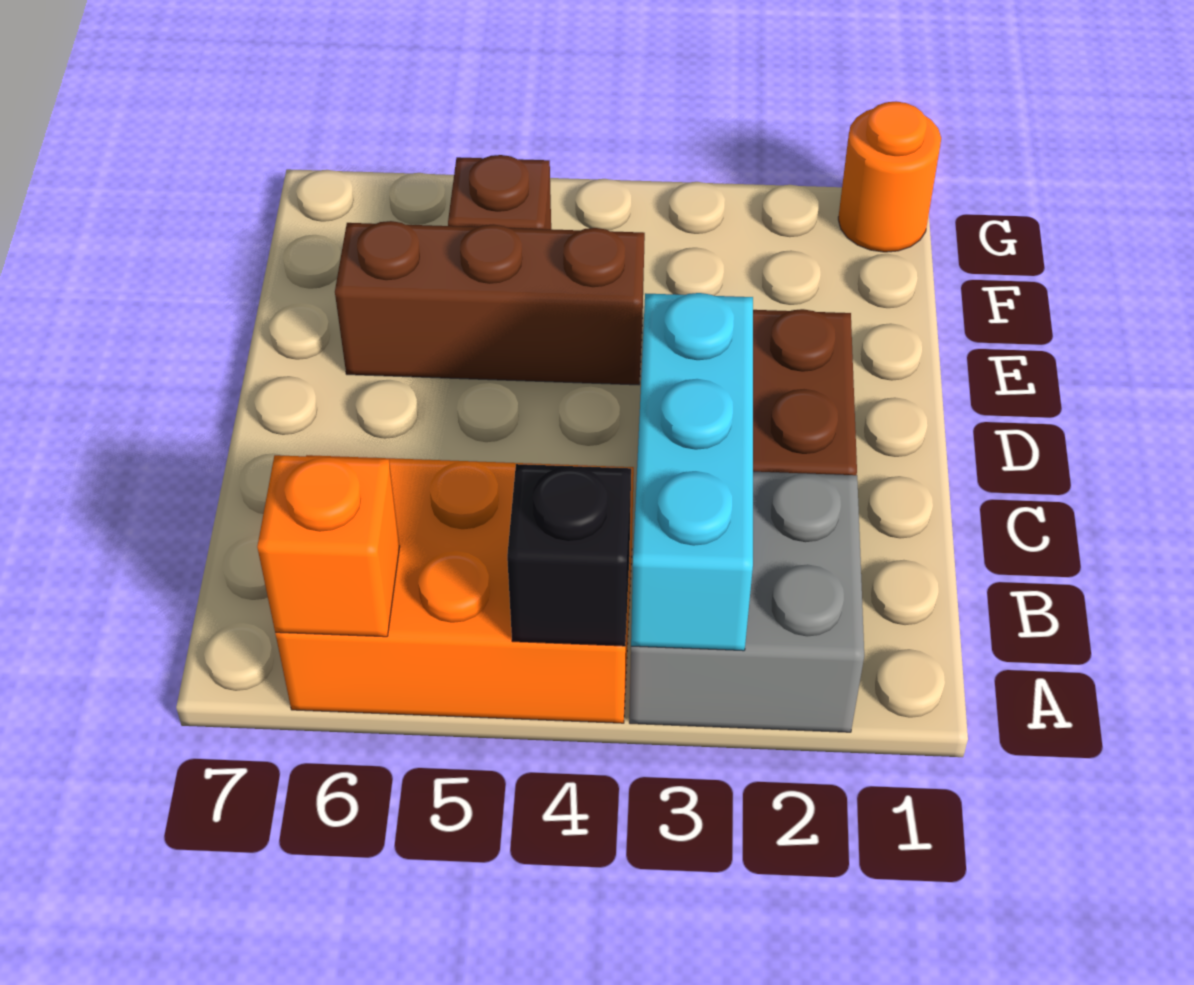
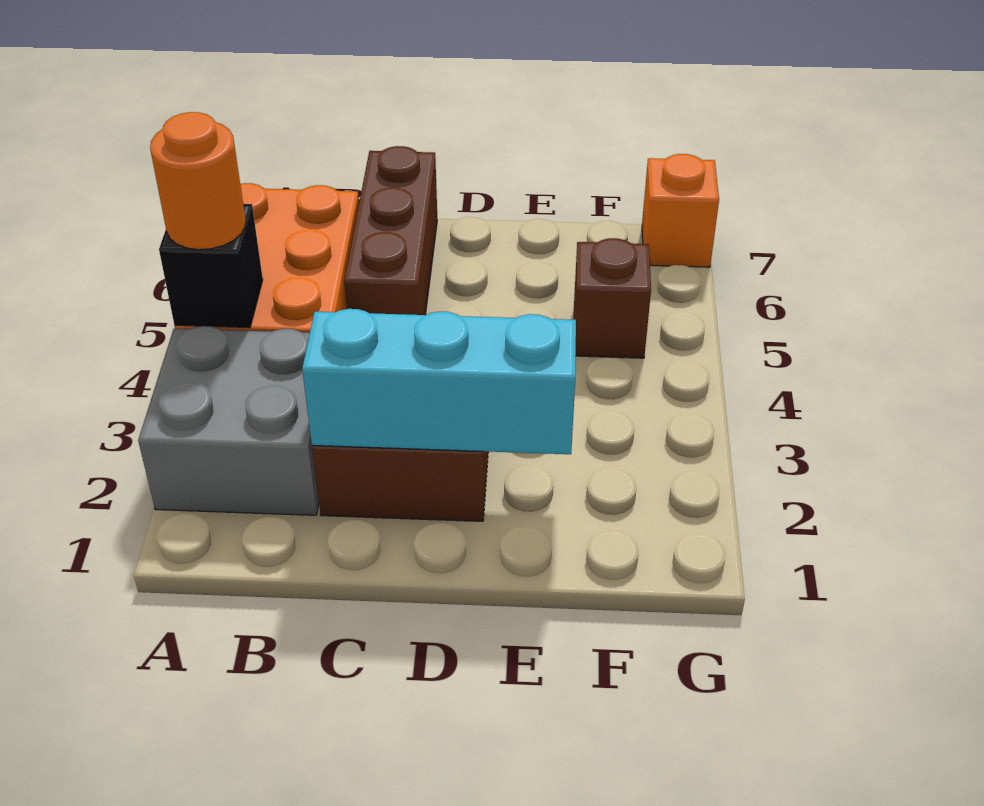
cyan brick A3:C3 level 2 -> cyan brick C2:E2 level 2
orange brick A6 level 2 -> orange brick G7 level 1
brown brick E4:E6 level 1 -> brown brick C5:C7 level 1
orange round brick G1 level 1 -> orange round brick A4 level 3

